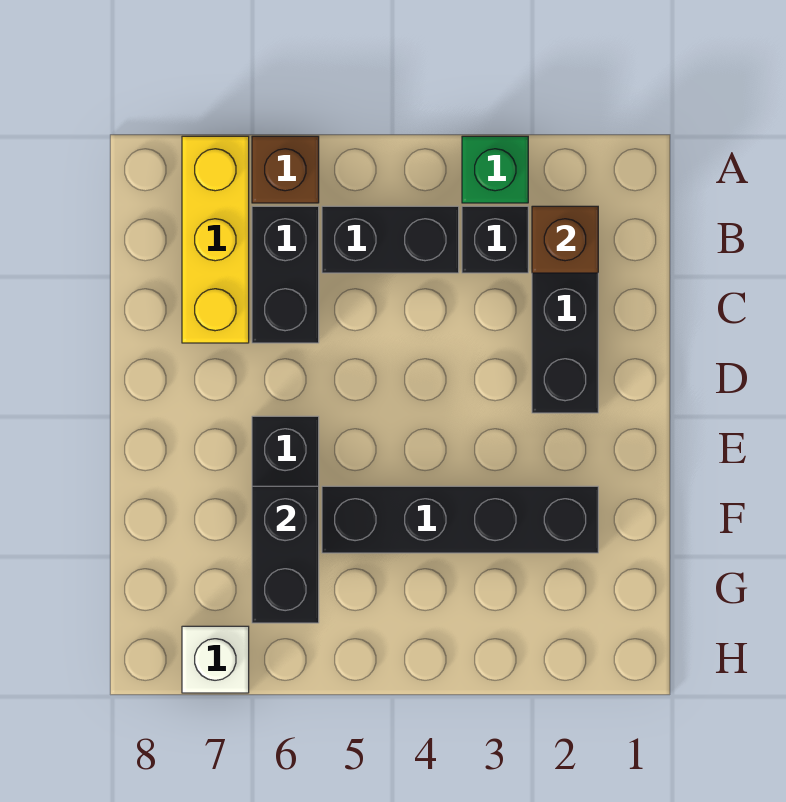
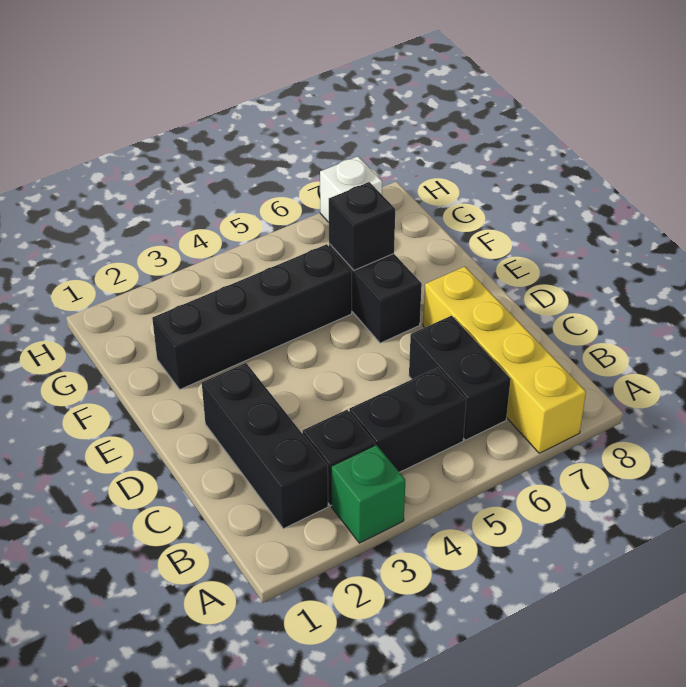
brown brick A6 level 1 -> none
yellow brick A7:C7 level 1 -> yellow brick A7:D7 level 1
brown brick B2 level 2 -> none
black brick F6:G6 level 2 -> black brick F6 level 2

